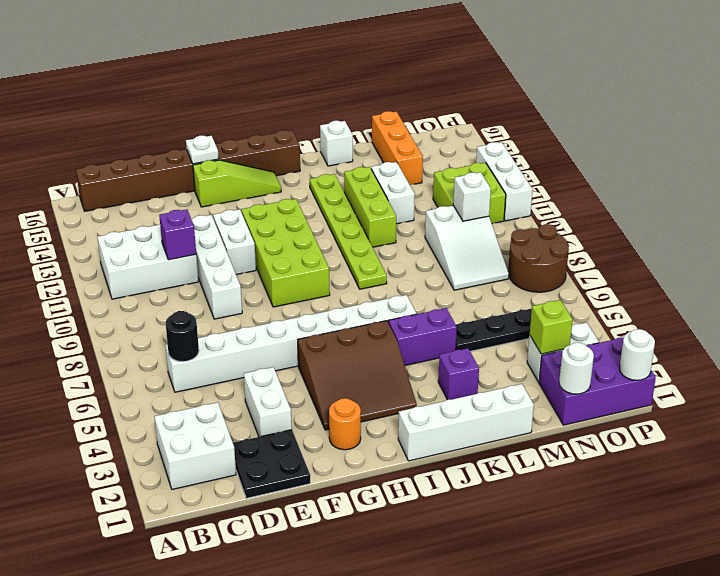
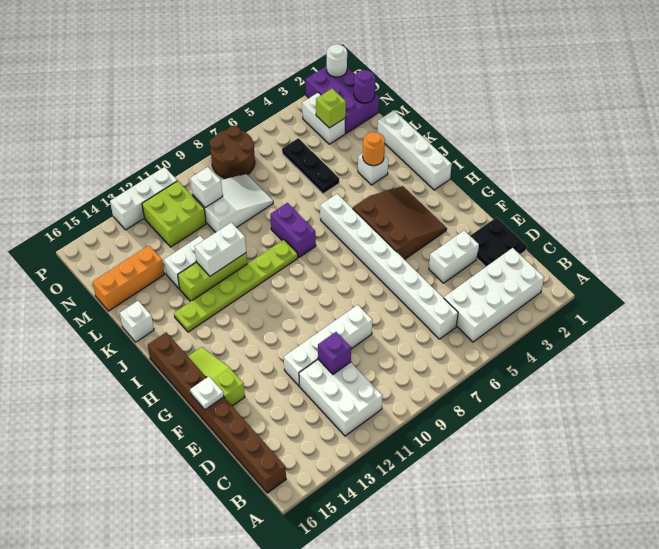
white brick B2:C3 level 1 -> white brick B2:C5 level 1
black round brick C6 level 2 -> none
white brick F11:F12 level 1 -> white brick K11:K12 level 2
orange round brick G2 level 1 -> orange round brick K3 level 2
lime brick G9:H12 level 1 -> none
purple brick J5:K5 level 1 -> purple brick J8:K8 level 1
purple brick K3 level 1 -> white brick K3 level 1
white round brick N1 level 2 -> purple round brick N1 level 2

